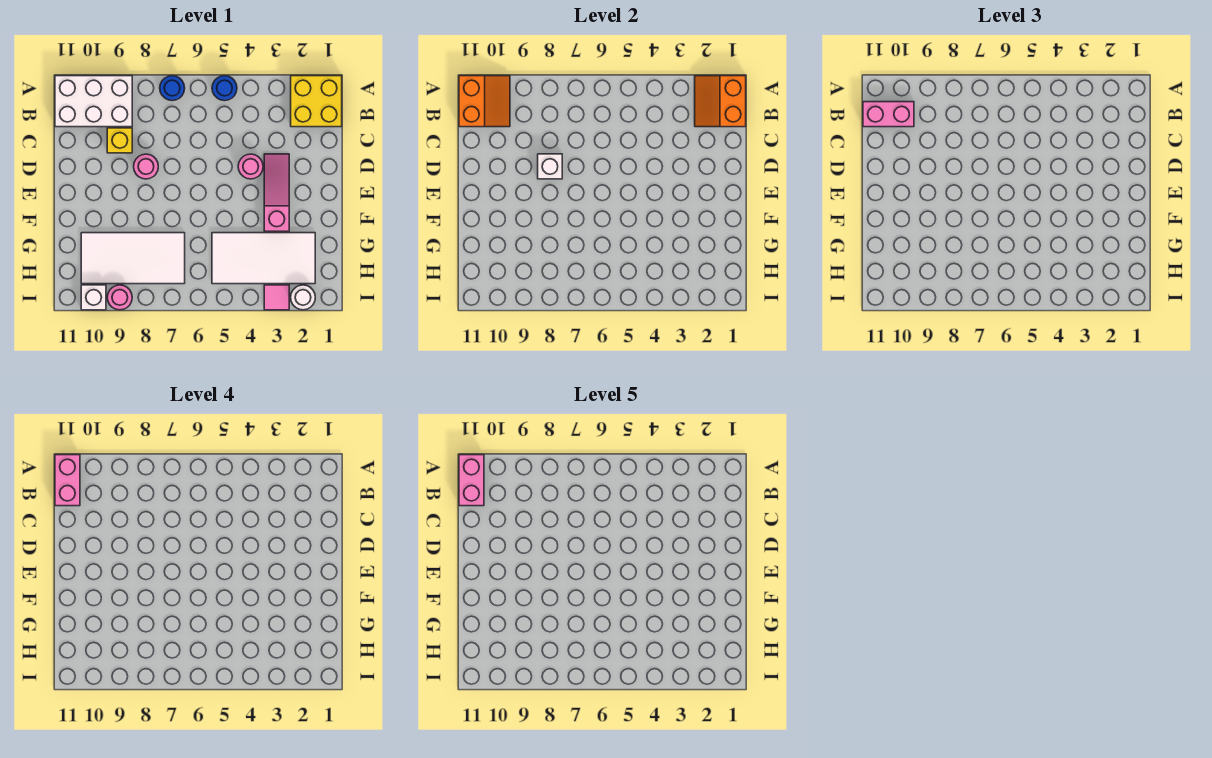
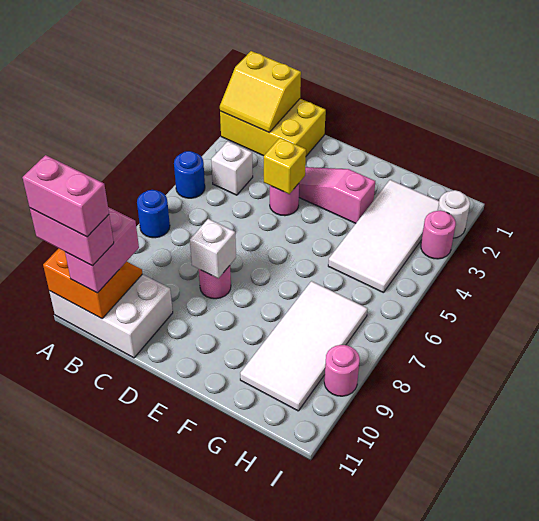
yellow brick A1:B2 level 1 -> yellow brick A1:C2 level 1
orange slope A1:B2 level 2 top 1 -> yellow slope A1:B2 level 2 top 1
white brick A9:B11 level 1 -> white brick A10:C11 level 1
yellow brick C9 level 1 -> yellow brick D4 level 2
pink tile I3 level 1 -> pink round brick I3 level 1
white brick I10 level 1 -> white brick B4 level 1

